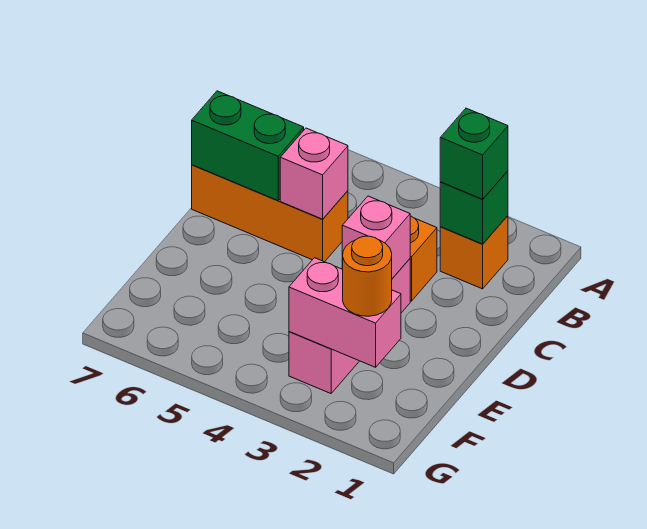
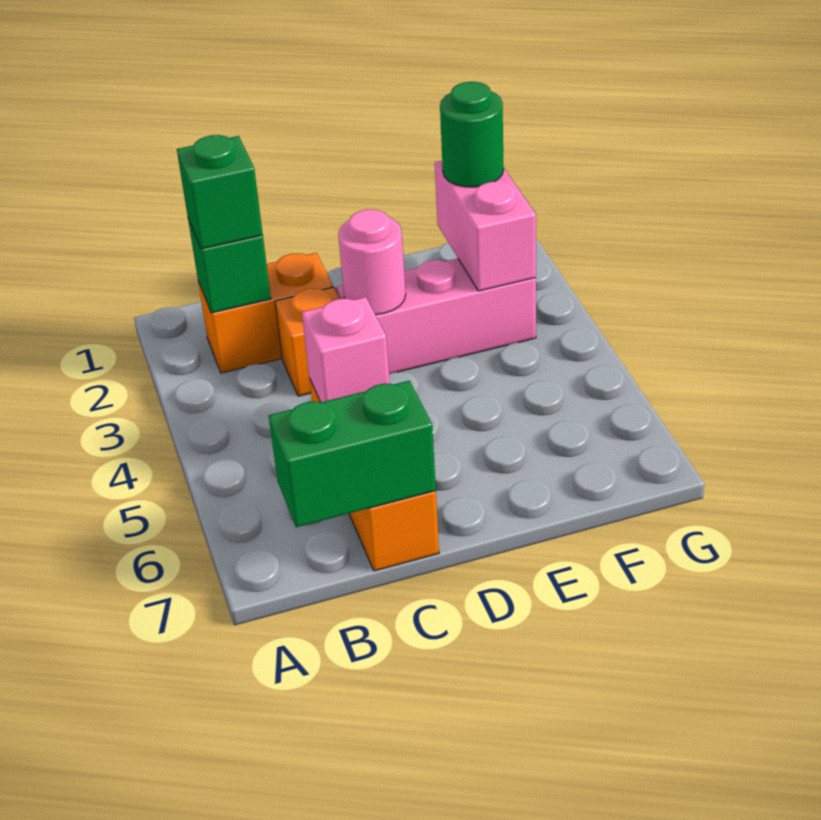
orange brick B2 level 1 -> orange brick B2:C2 level 1
green brick C6:C7 level 2 -> green brick B7:C7 level 2
pink brick D3 level 2 -> pink round brick D3 level 2
orange round brick F2 level 3 -> green round brick F2 level 3

